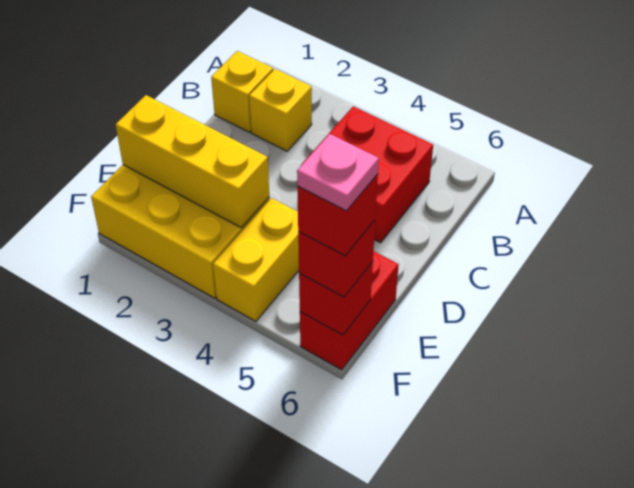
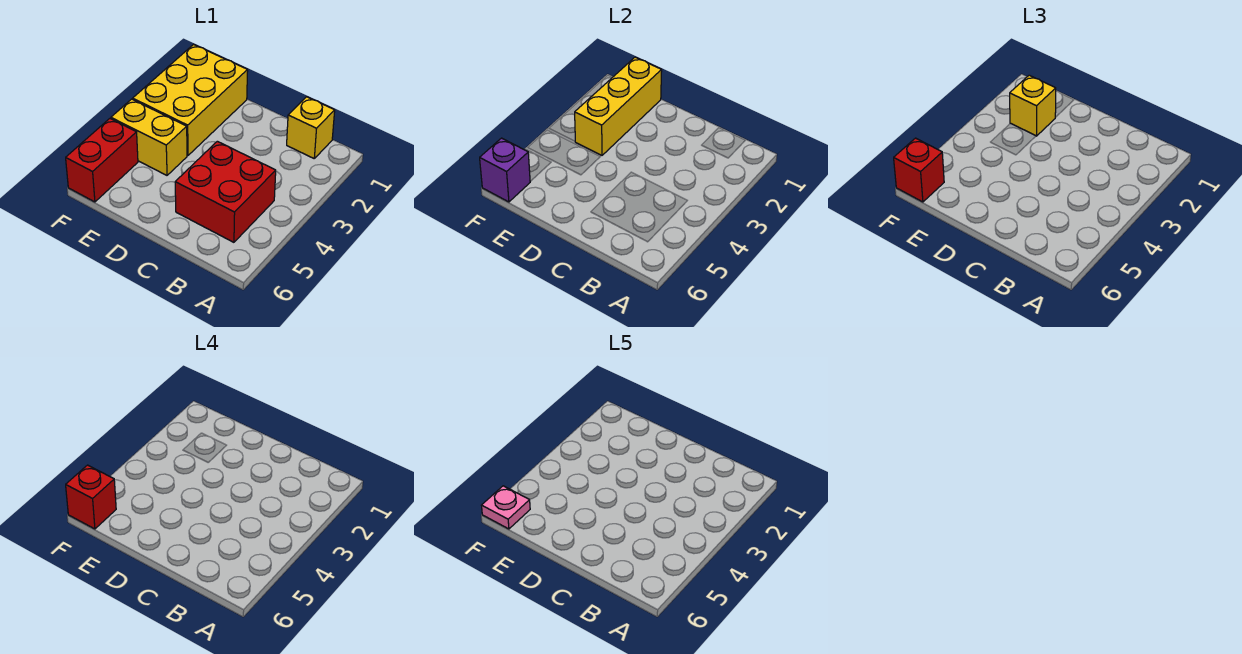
yellow brick B2 level 1 -> yellow brick E2 level 3
red brick E6:F6 level 1 -> red brick F5:F6 level 1
red brick F6 level 2 -> purple brick F6 level 2

